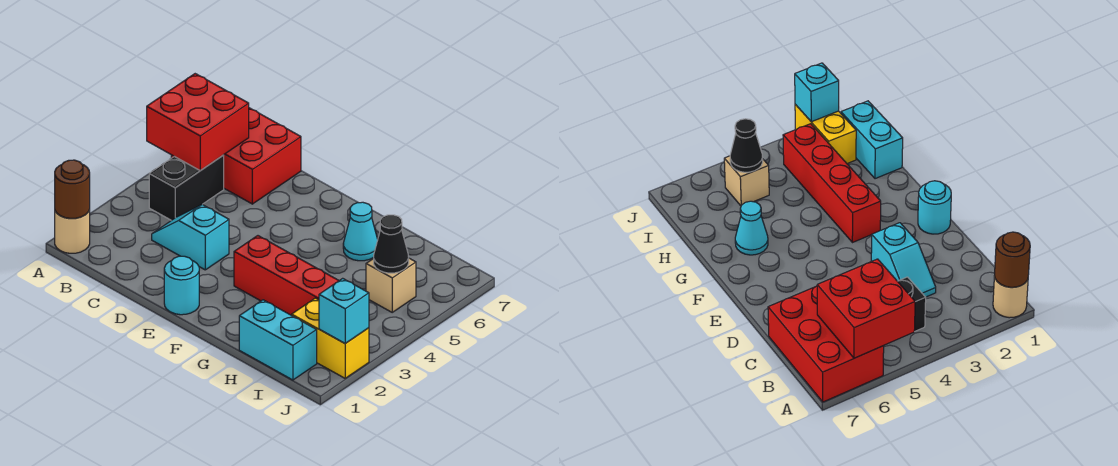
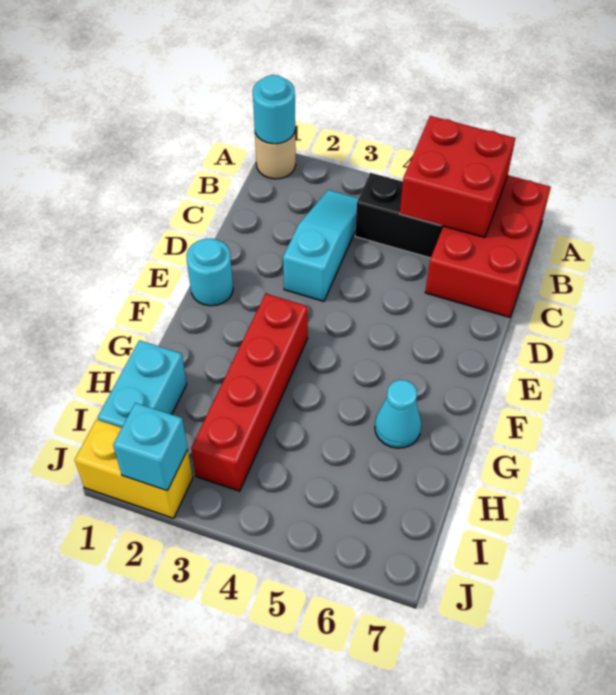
brown round brick A1 level 2 -> cyan round brick A1 level 2
cyan slope C3:D3 level 1 top D -> cyan slope B3:D3 level 1 top D
yellow brick I2:J2 level 1 -> yellow brick J1:J2 level 1
tan brick I5 level 1 -> none
black cone I5 level 2 -> none

